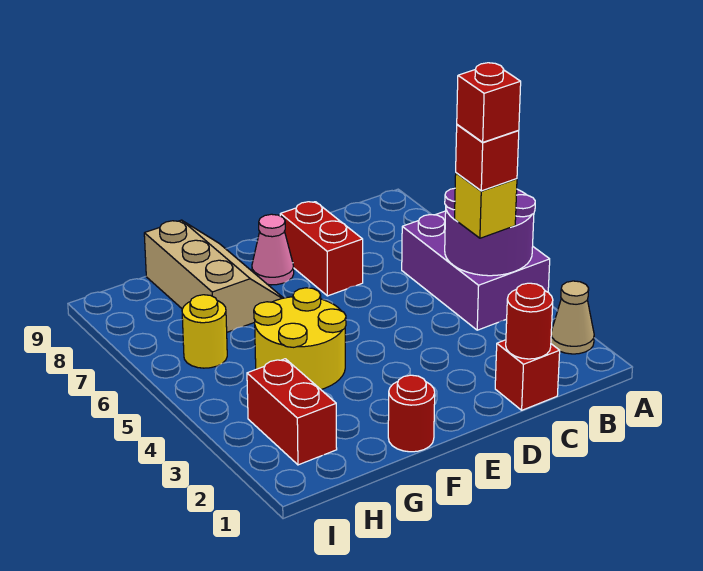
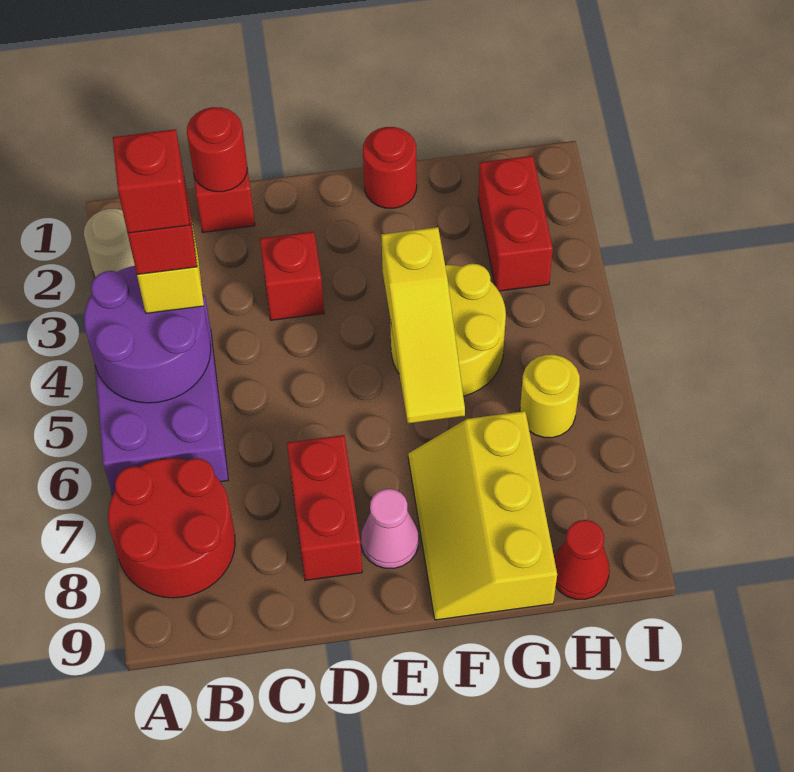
tan cone A2 level 1 -> tan round brick A2 level 1
none -> red round brick A7:B8 level 1
none -> red brick D3 level 1
none -> yellow slope F4:F6 level 2 top 4
tan slope F7:G9 level 1 top G -> yellow slope F7:G9 level 1 top G
none -> red cone H9 level 1

